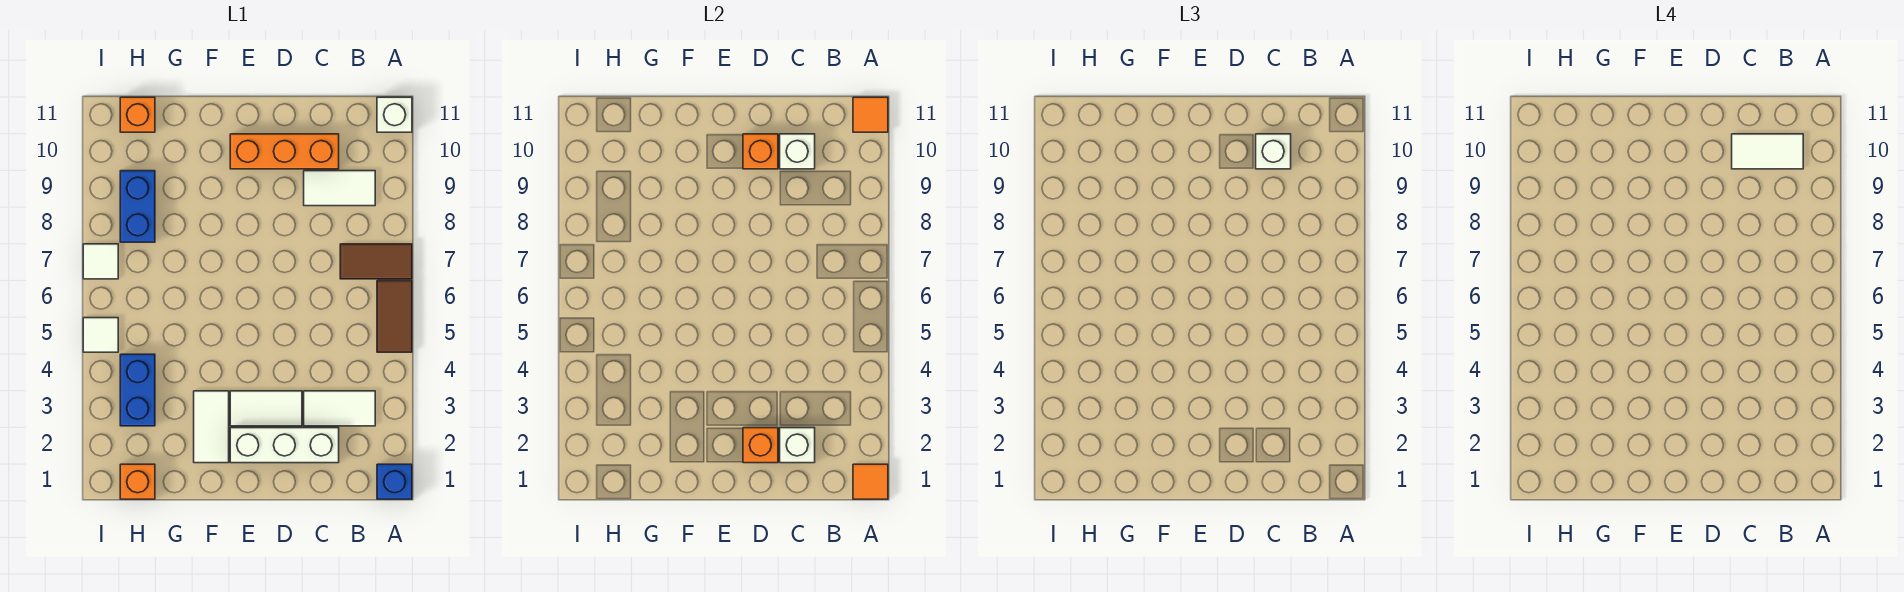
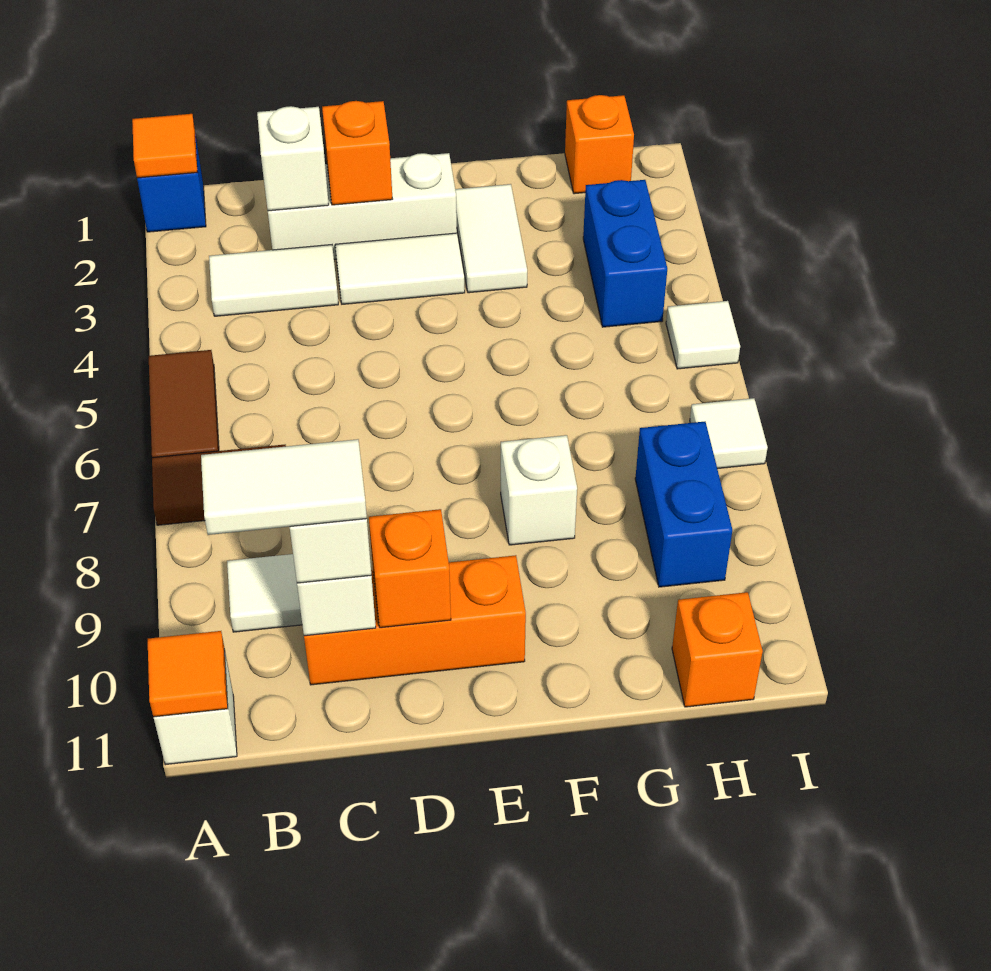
none -> white brick F8 level 1

